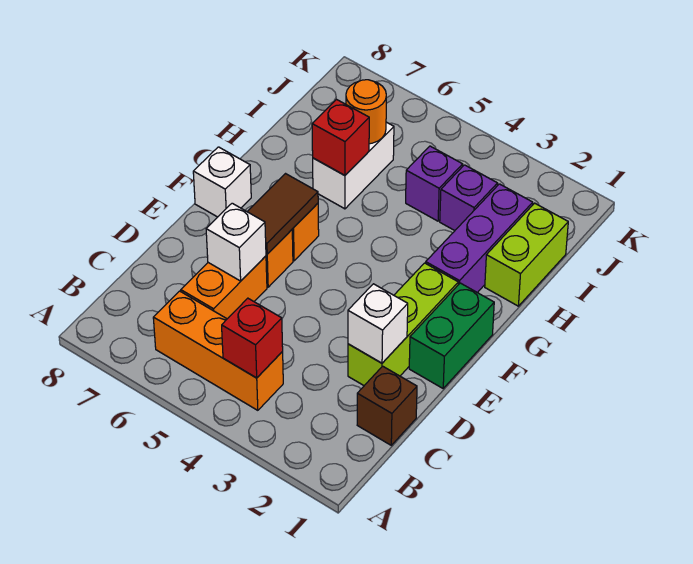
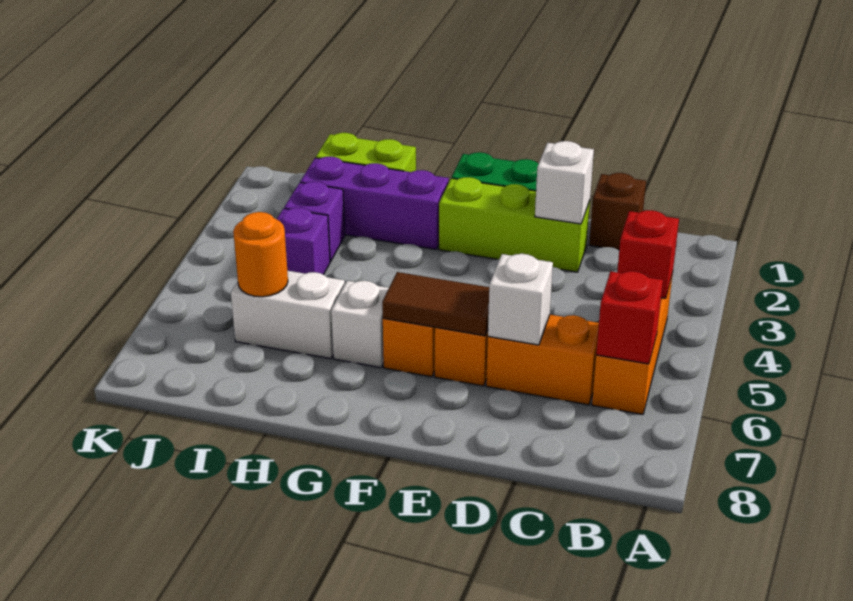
white brick F8 level 1 -> white brick G6 level 1
red brick H6 level 2 -> red brick B6 level 2

